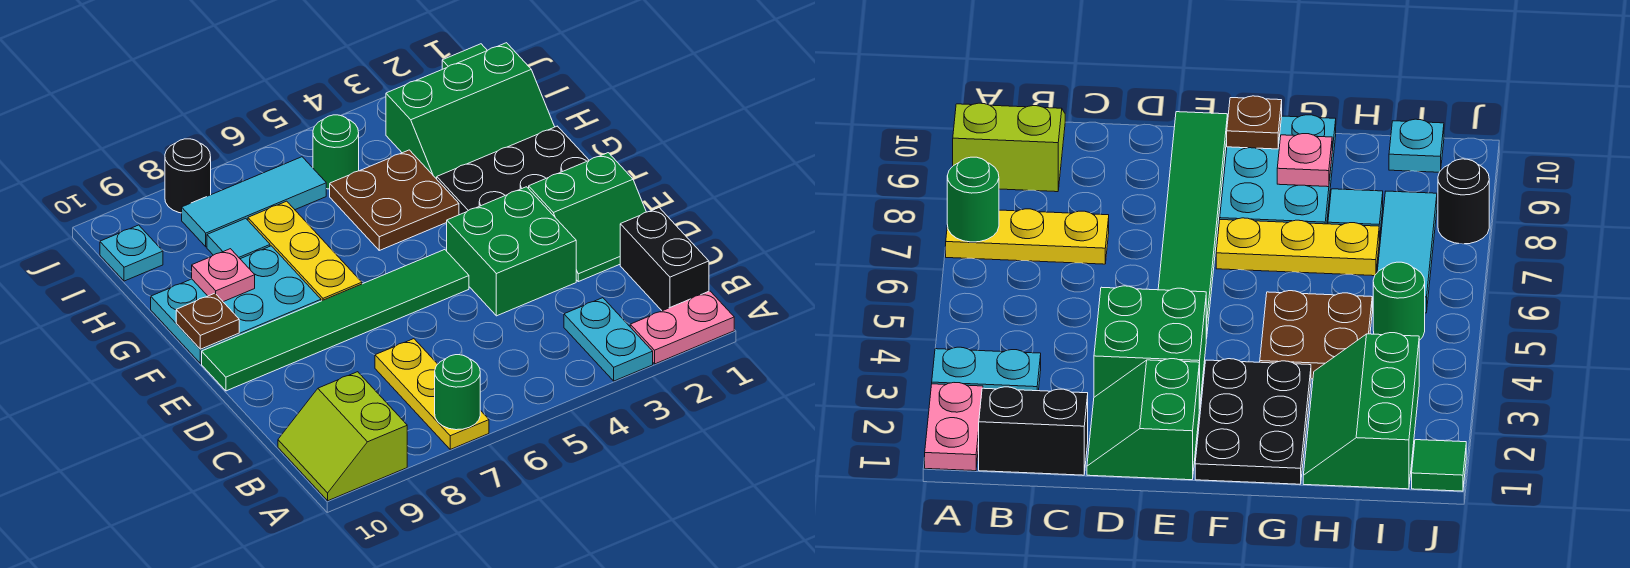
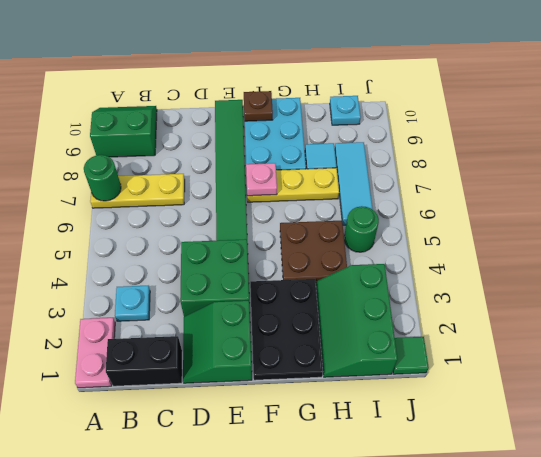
cyan plate A3:B3 level 1 -> cyan plate B3 level 1
lime slope A9:B10 level 1 top 9 -> green slope A9:B10 level 1 top 9
pink plate G9 level 2 -> pink plate F7 level 2
black round brick J8 level 1 -> none

